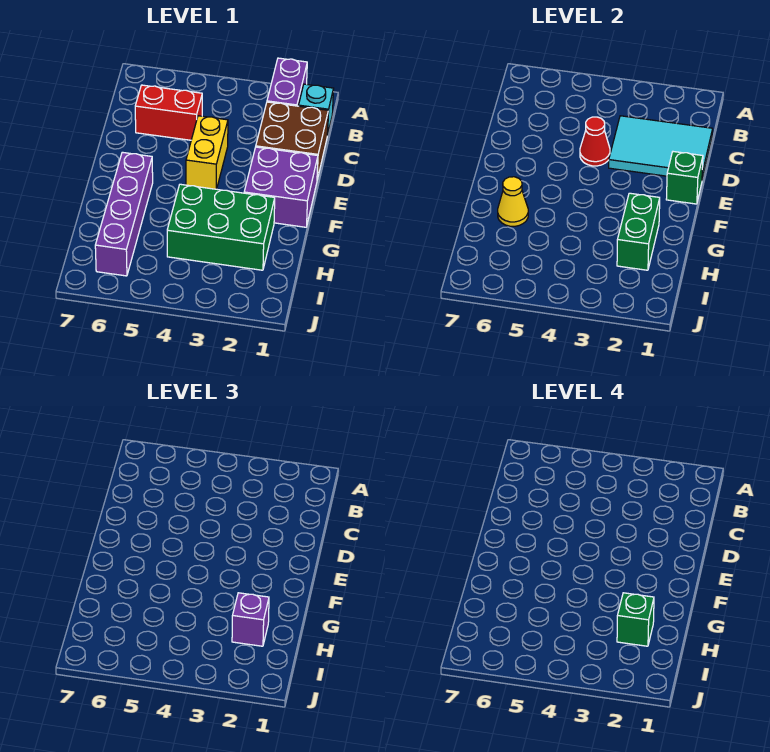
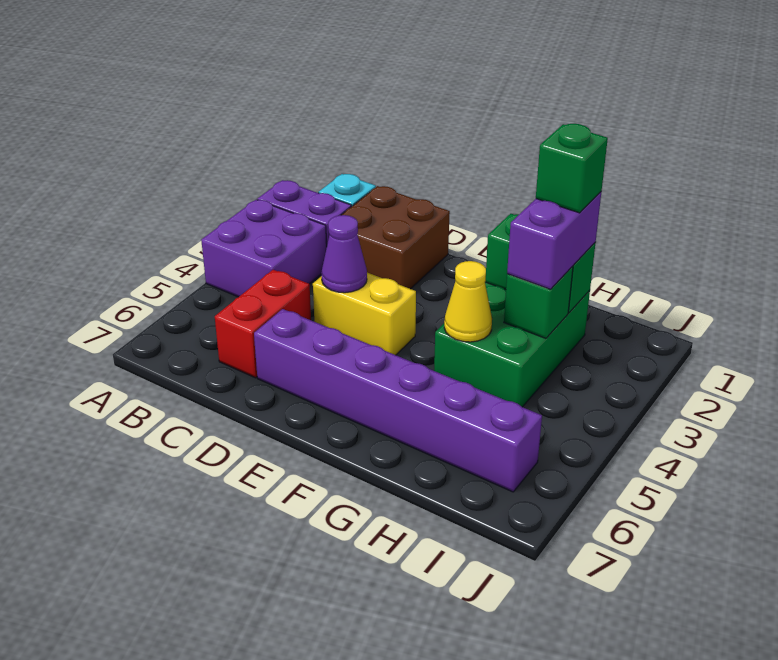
cyan tile C1:D3 level 2 -> none
red cone D4 level 2 -> purple cone D4 level 2
purple brick E1:F2 level 1 -> purple brick A3:B4 level 1
green brick E1 level 2 -> green brick H3 level 2
purple brick F6:I6 level 1 -> purple brick D6:I6 level 1
yellow cone G6 level 2 -> yellow cone G4 level 2
purple brick H2 level 3 -> purple brick H2:H3 level 3

